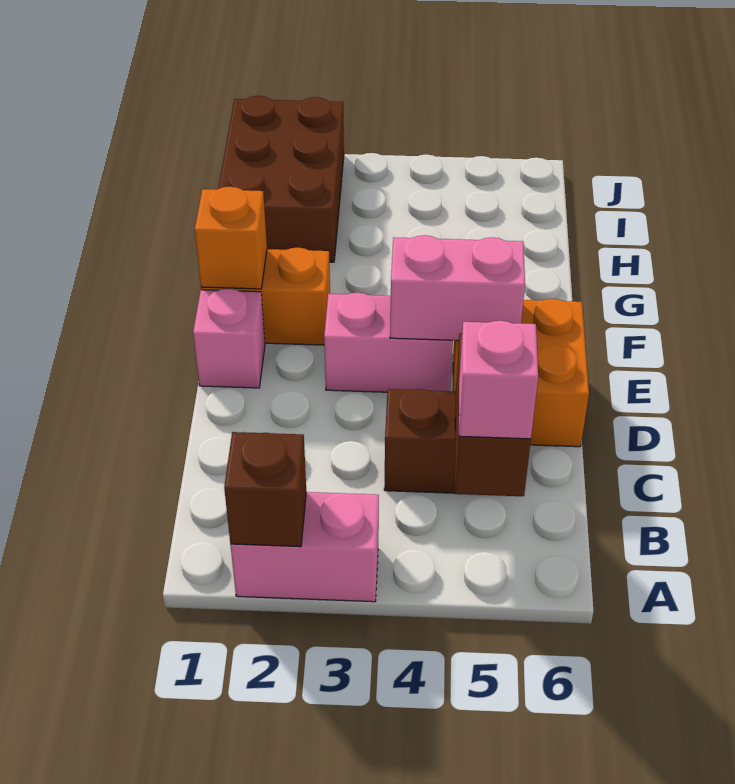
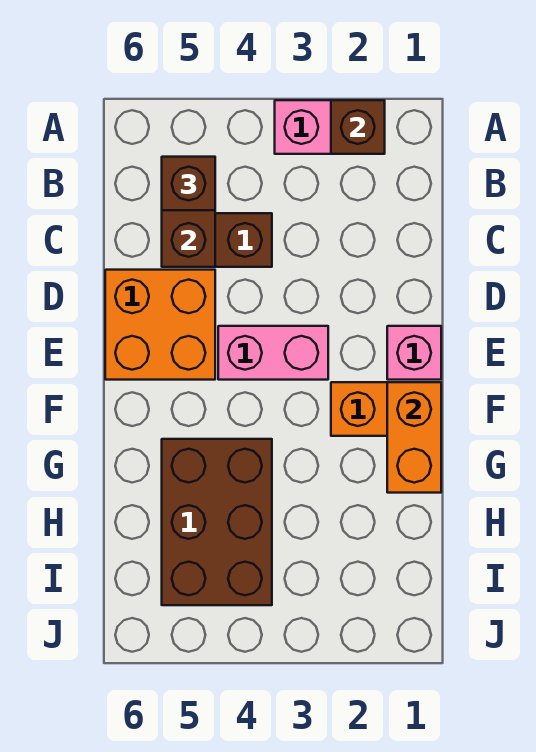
pink brick B5 level 3 -> brown brick B5 level 3
pink brick E4:E5 level 2 -> none
orange brick F1 level 2 -> orange brick F1:G1 level 2
brown brick H1:J2 level 1 -> brown brick G4:I5 level 1

